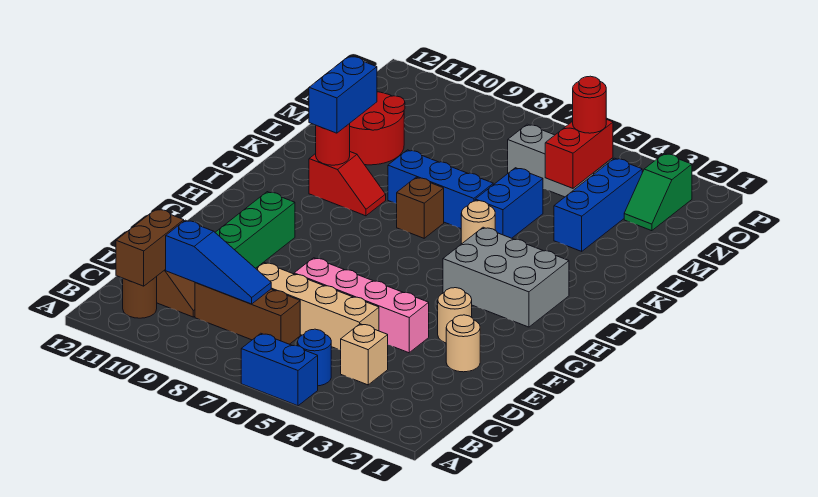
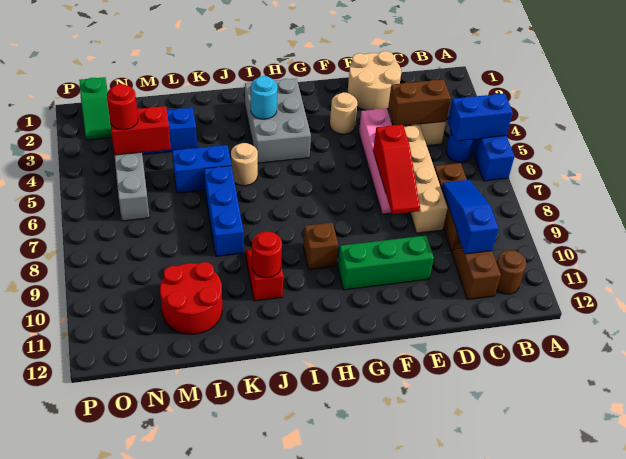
brown brick B11:C11 level 2 -> brown brick C4:D4 level 2
tan round brick E2 level 1 -> tan round brick D1:E2 level 1
none -> red slope E6:E8 level 2 top 6
none -> cyan round brick I3 level 2
brown brick J7 level 1 -> brown brick H9 level 1
blue brick J10:K10 level 3 -> blue brick A5:B5 level 2
green slope N2:O2 level 1 top O -> green slope O1:O2 level 1 top 1

